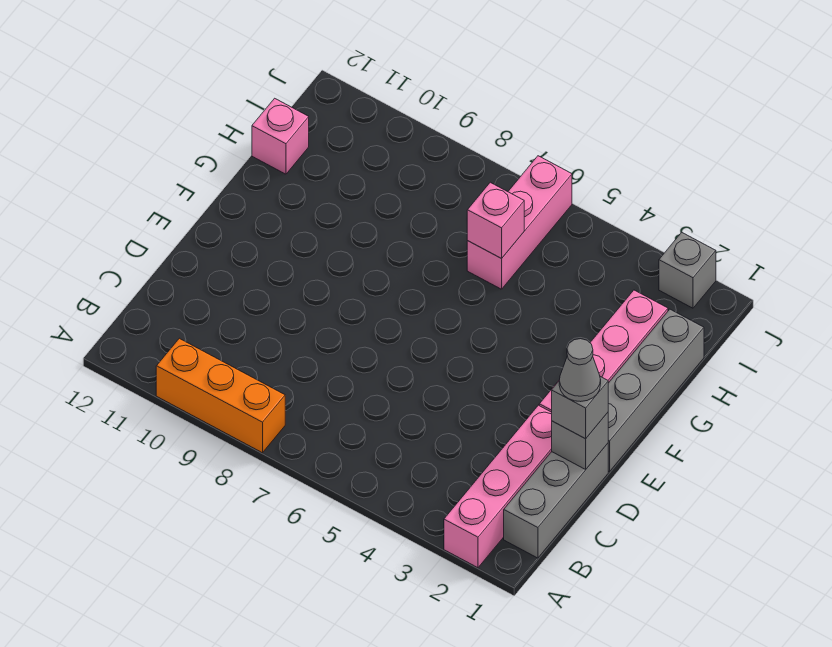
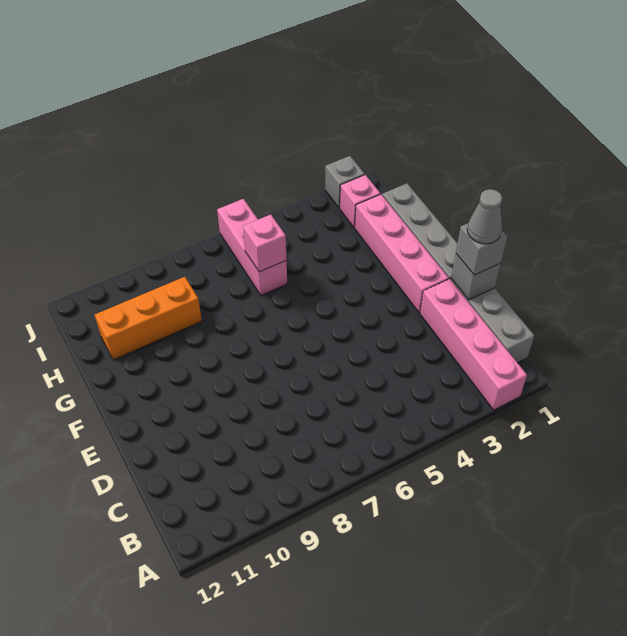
orange brick A8:A10 level 1 -> orange brick H9:H11 level 1
pink brick H12 level 1 -> pink brick I2 level 1

